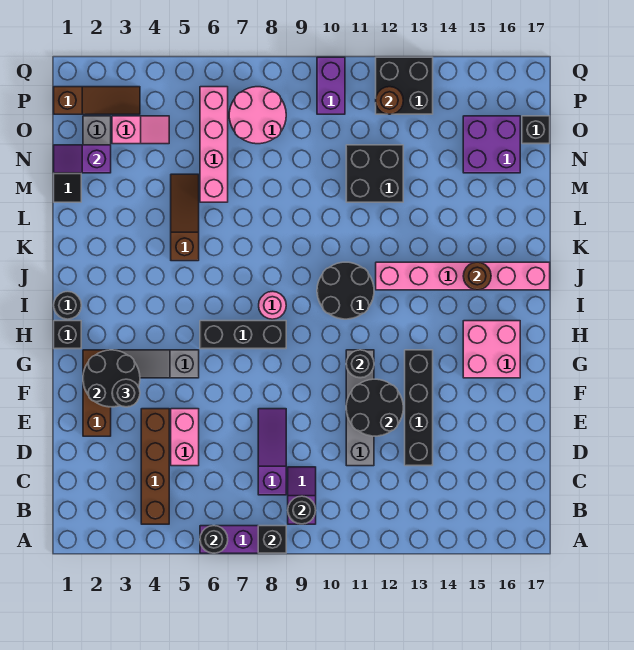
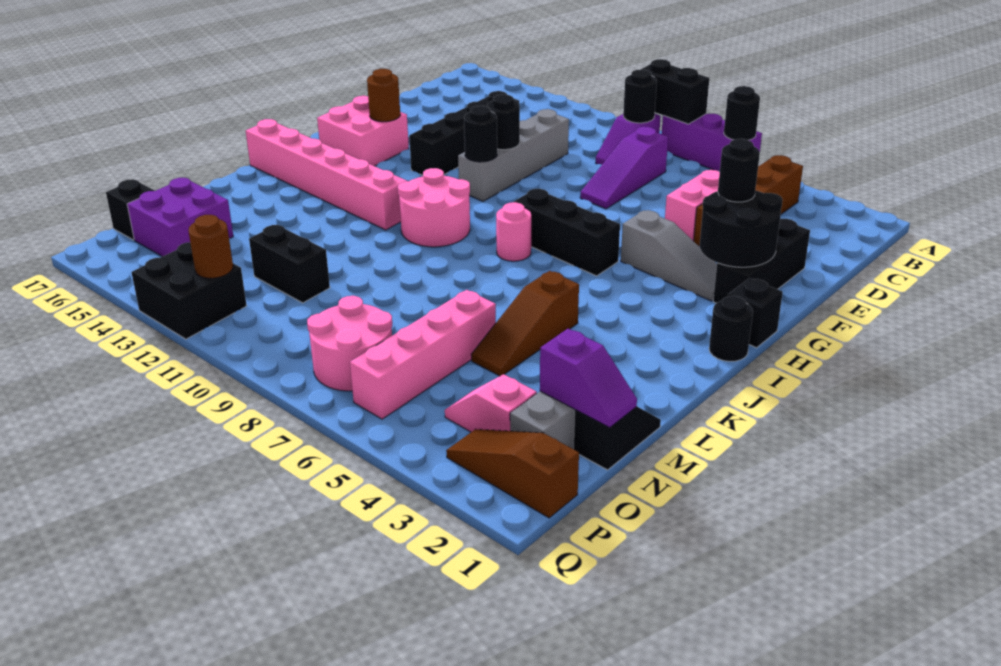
black brick A8 level 2 -> black brick A8:A9 level 2
brown brick E2:G2 level 1 -> black brick E2:G2 level 1
black round brick E11:F12 level 2 -> black round brick F11 level 2
black round brick I10:J11 level 1 -> pink round brick I10:J11 level 1
brown round brick J15 level 2 -> brown round brick G15 level 2
black brick M11:N12 level 1 -> black brick N11:N12 level 1
purple brick P10:Q10 level 1 -> none

